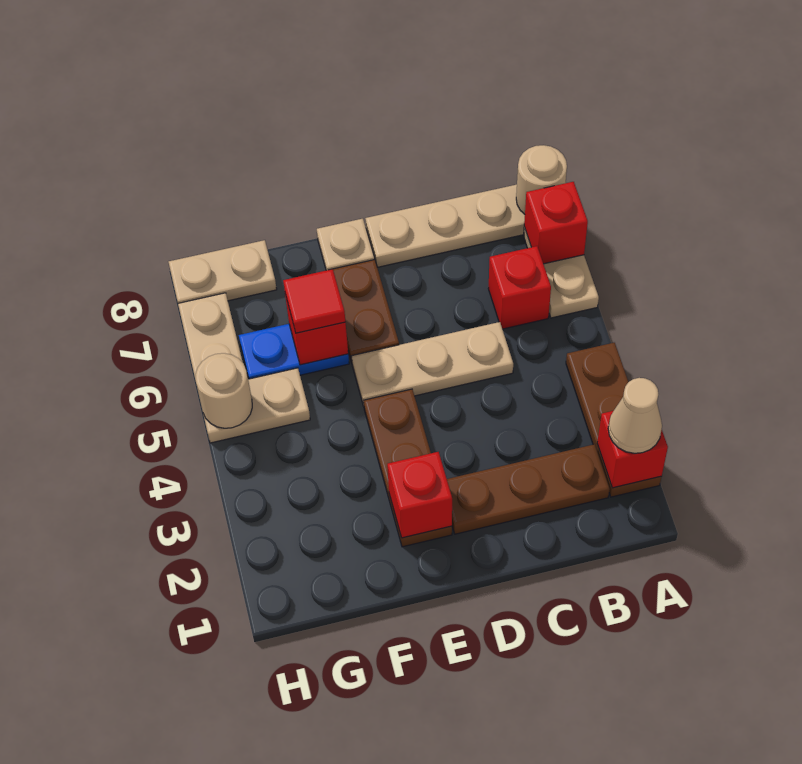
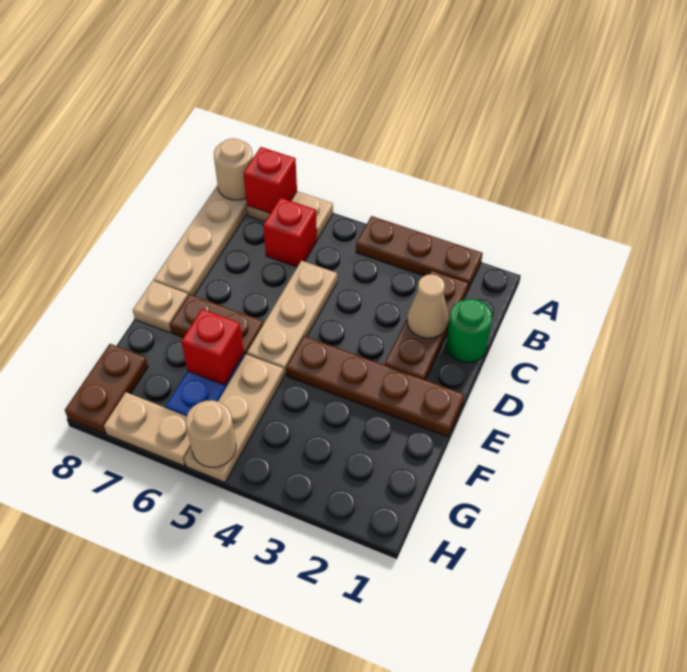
red brick A2 level 2 -> none
tan cone A2 level 3 -> tan cone C2 level 2
none -> green round brick C1 level 1
brown plate E2:E4 level 1 -> brown plate E1:E4 level 1
red brick E2 level 2 -> none
red tile F6 level 3 -> none
tan plate G5:H5 level 1 -> tan plate F5:H5 level 1
tan plate G8:H8 level 1 -> brown plate G8:H8 level 1

